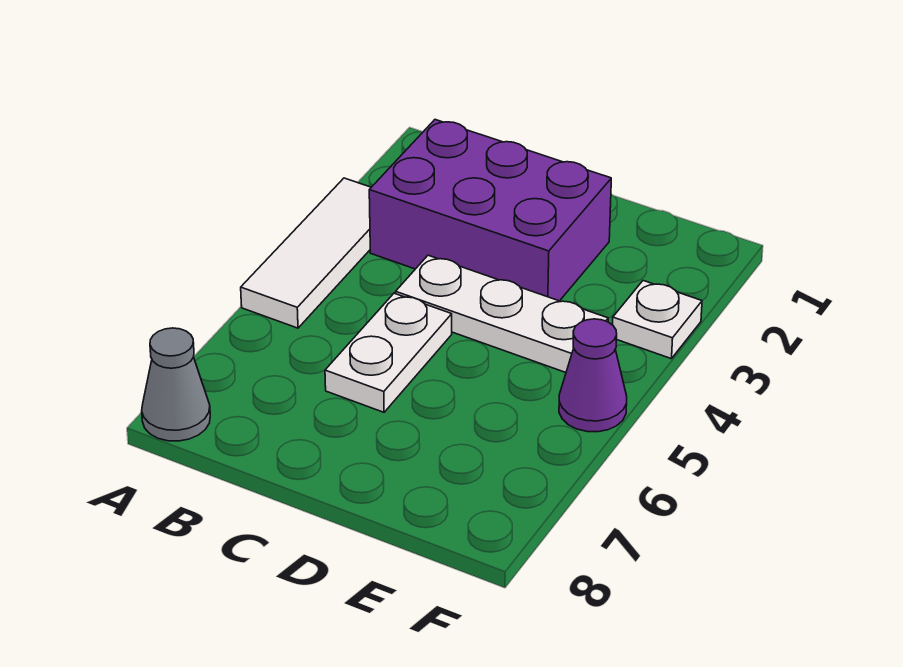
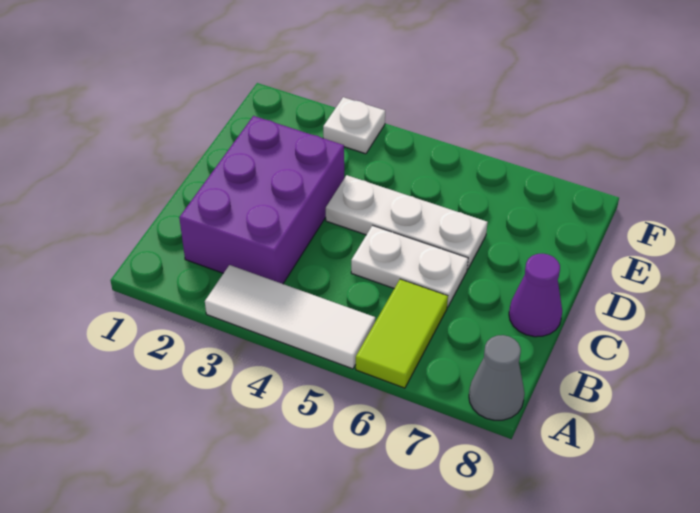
none -> lime tile A6:B6 level 1
white plate C4:E4 level 1 -> white plate D4:D6 level 1
purple cone F5 level 1 -> purple cone C8 level 1

